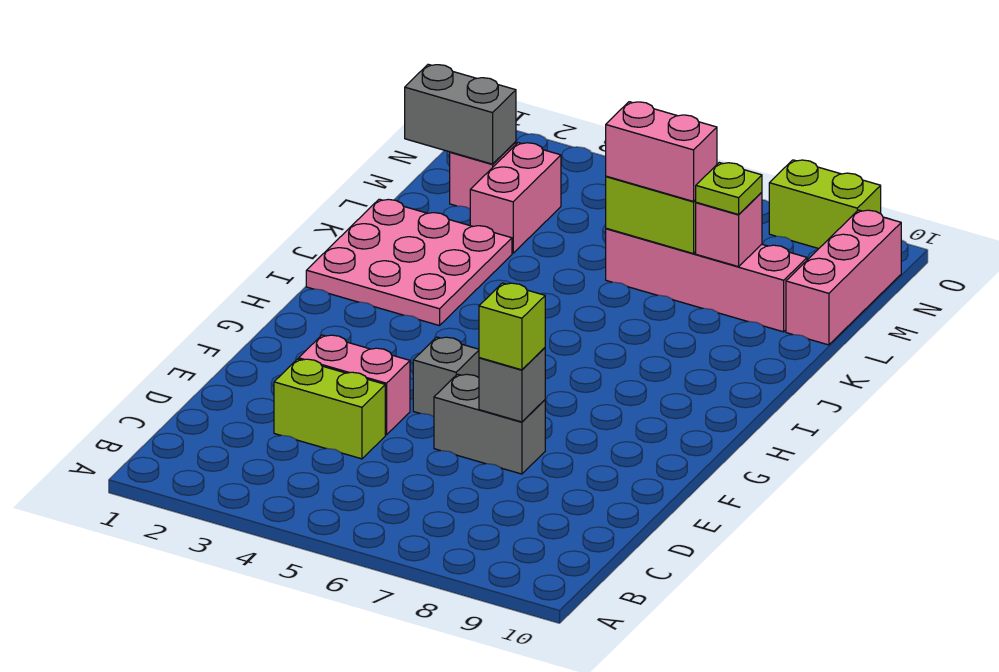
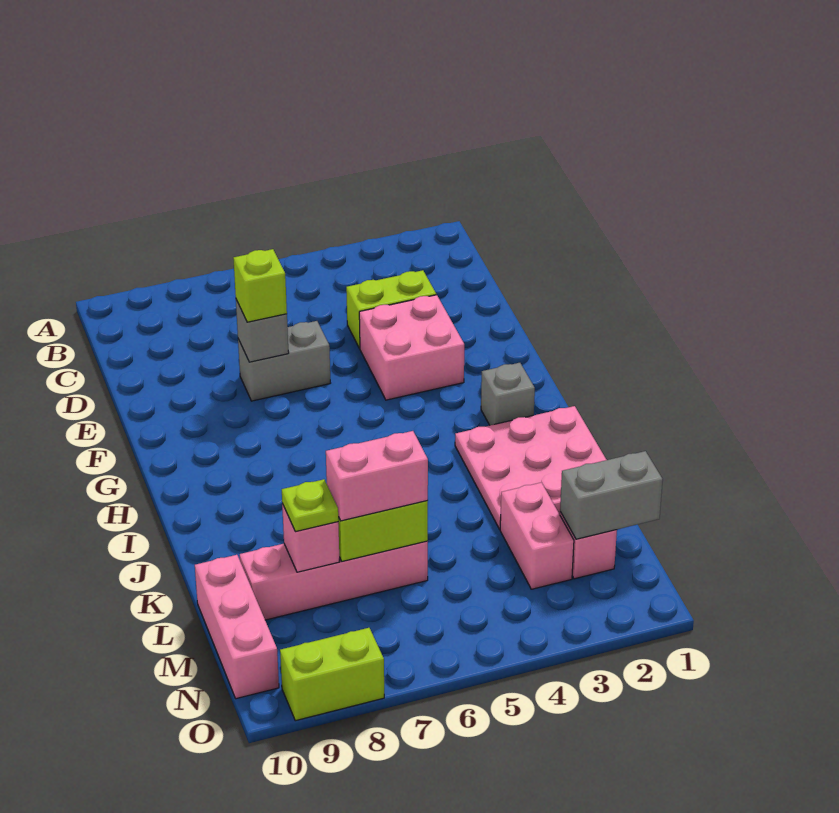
pink brick E3:E4 level 1 -> pink brick E3:F4 level 1
grey brick F5 level 1 -> grey brick H2 level 1

